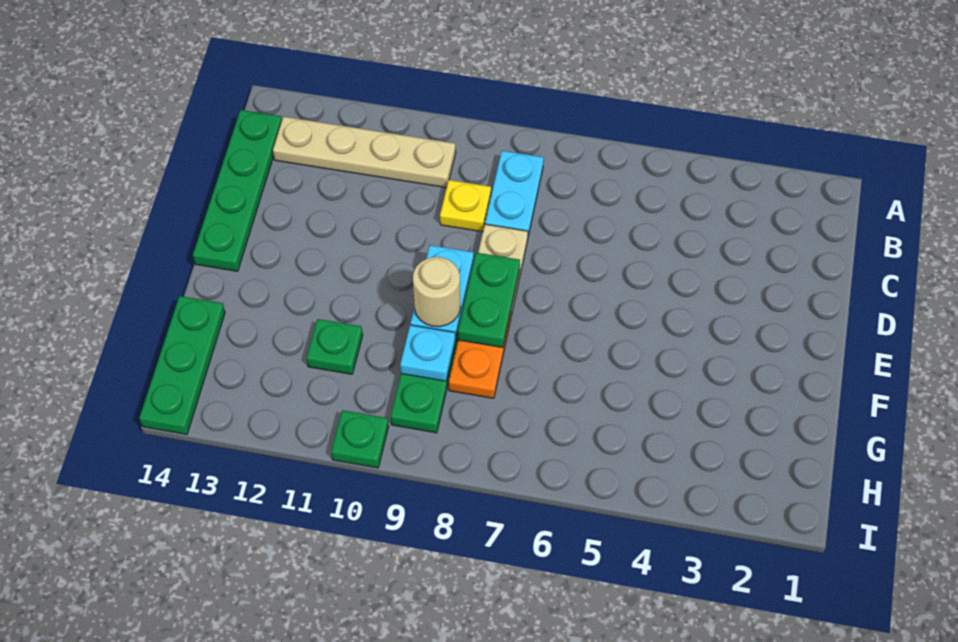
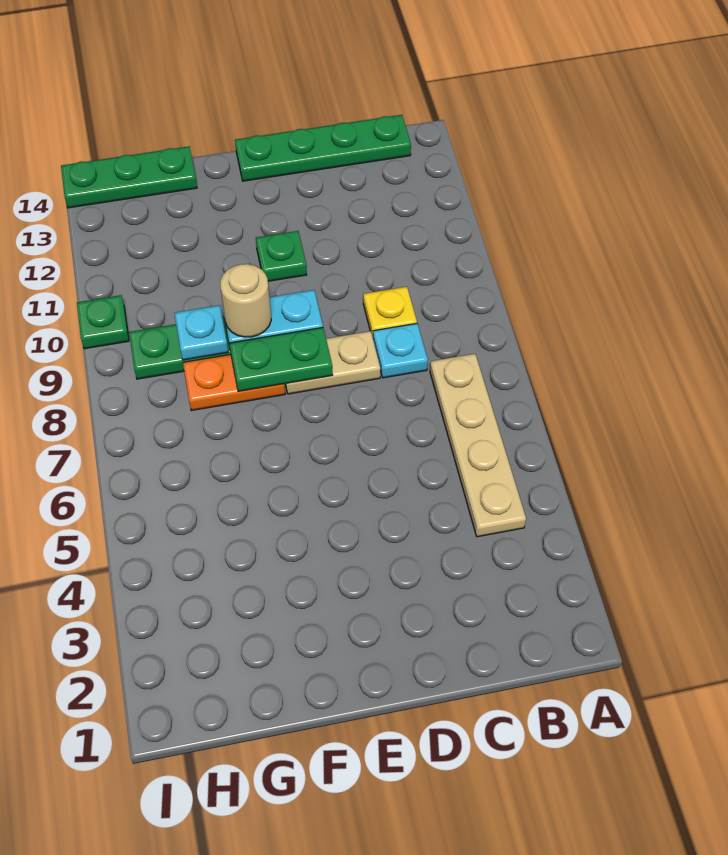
cyan plate B8:C8 level 1 -> cyan plate C8 level 1
tan plate B10:B13 level 1 -> tan plate B4:B7 level 1
green plate G11 level 1 -> green plate E11 level 1

